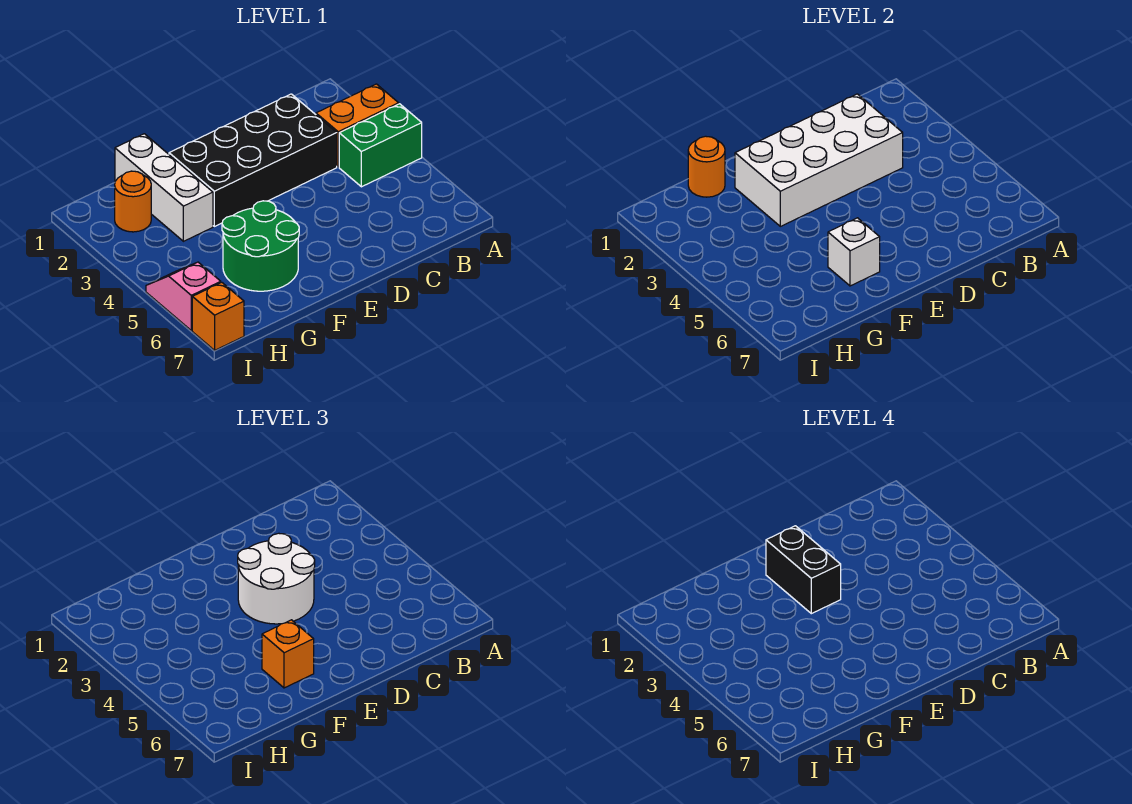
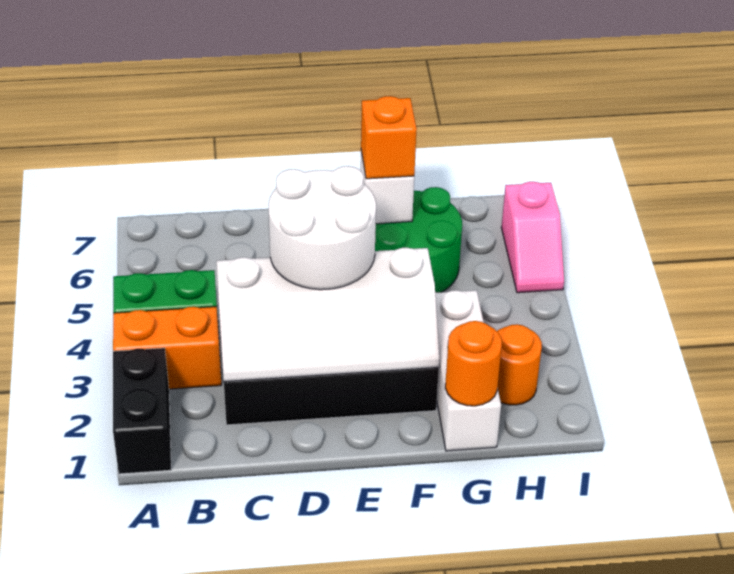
white brick C2:F3 level 2 -> white slope C2:F3 level 2 top 3
black brick E2:E3 level 4 -> black brick A1:A2 level 1
orange brick I7 level 1 -> none

